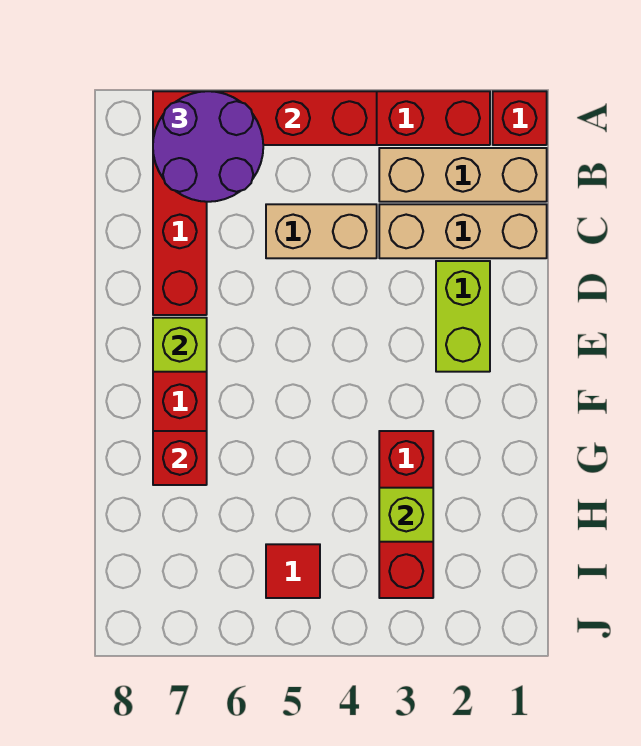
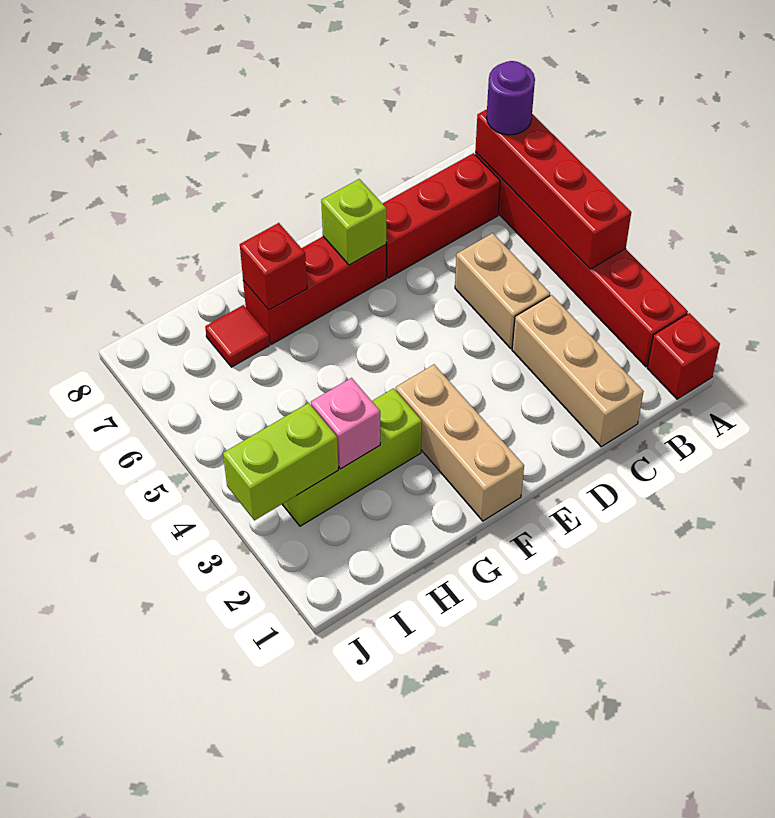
purple round brick A6:B7 level 3 -> purple round brick A7 level 3
tan brick B1:B3 level 1 -> tan brick F1:F3 level 1
lime brick D2:E2 level 1 -> lime brick I3:J3 level 2
red brick G3:I3 level 1 -> lime brick G3:I3 level 1
lime brick H3 level 2 -> pink brick H3 level 2
red tile I5 level 1 -> red tile H7 level 1

